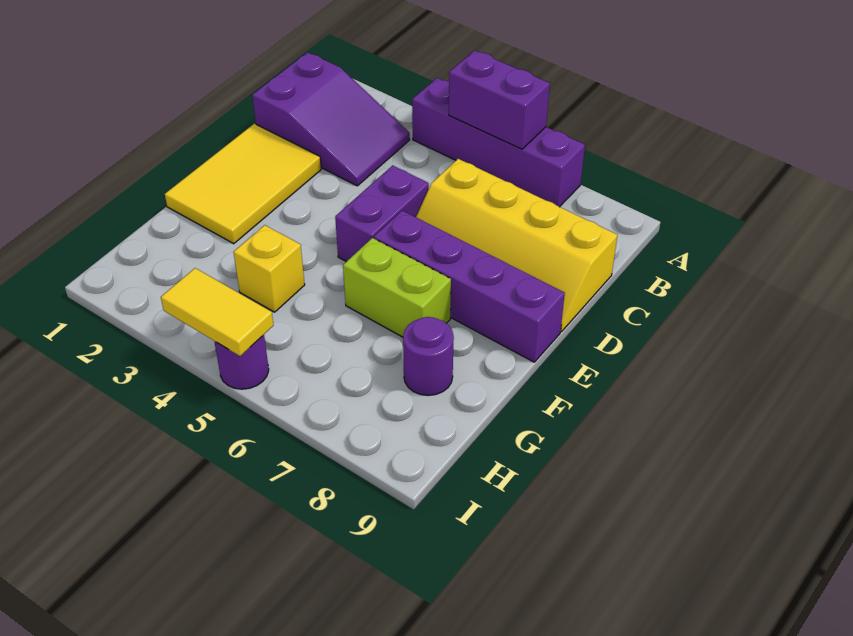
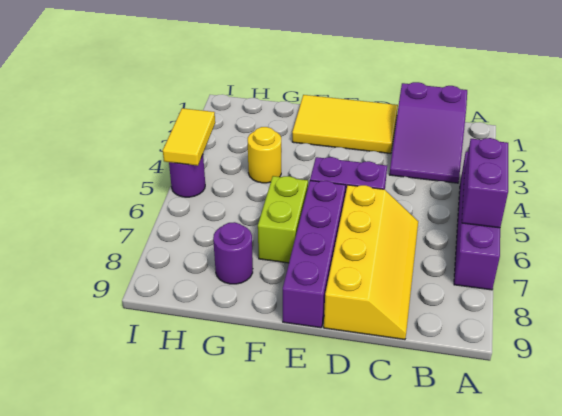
yellow slope C6:D9 level 1 top C -> yellow slope C6:D9 level 1 top D
yellow brick G4 level 1 -> yellow round brick G4 level 1

